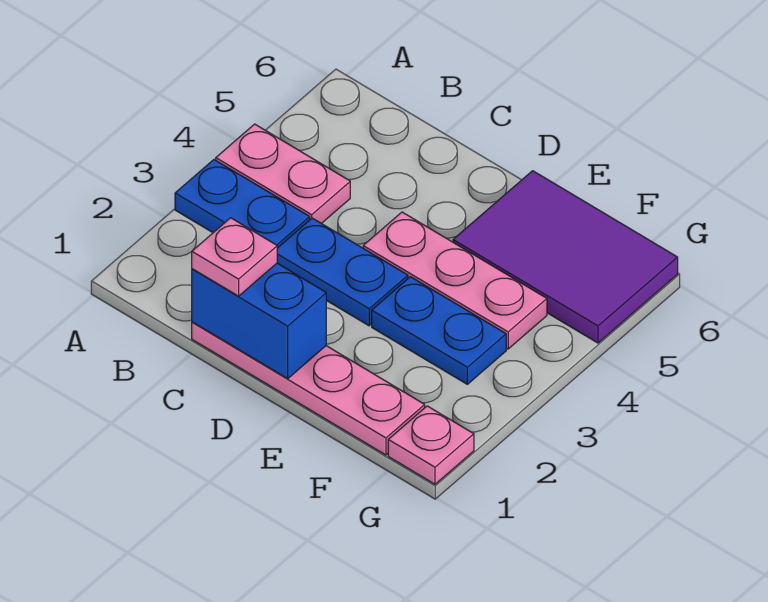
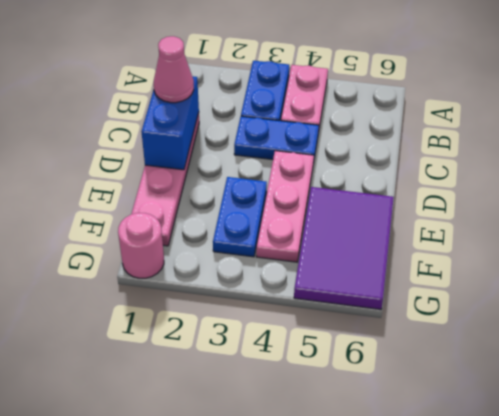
pink plate C1 level 3 -> pink cone C1 level 3
blue plate C3:D3 level 1 -> blue plate C3:C4 level 1
pink plate G1 level 1 -> pink round brick G1 level 1

